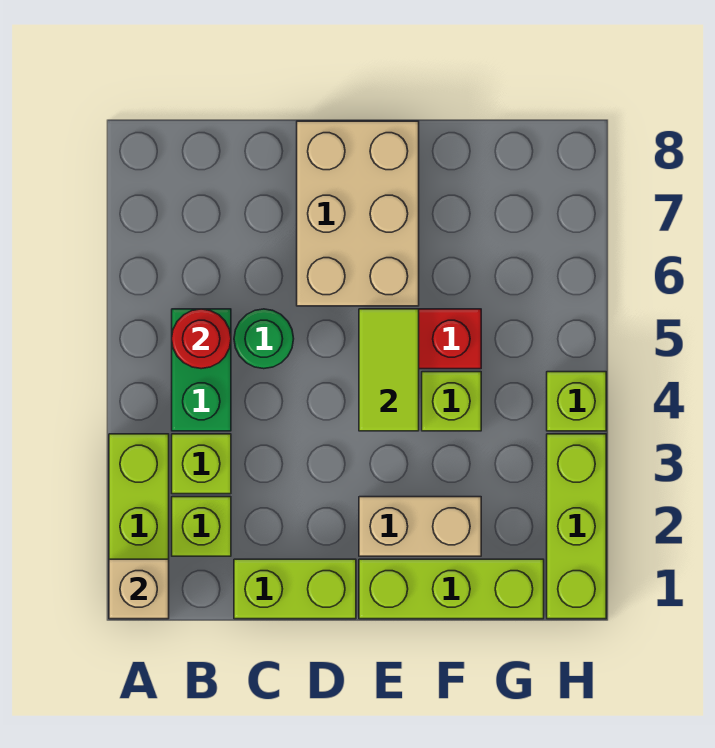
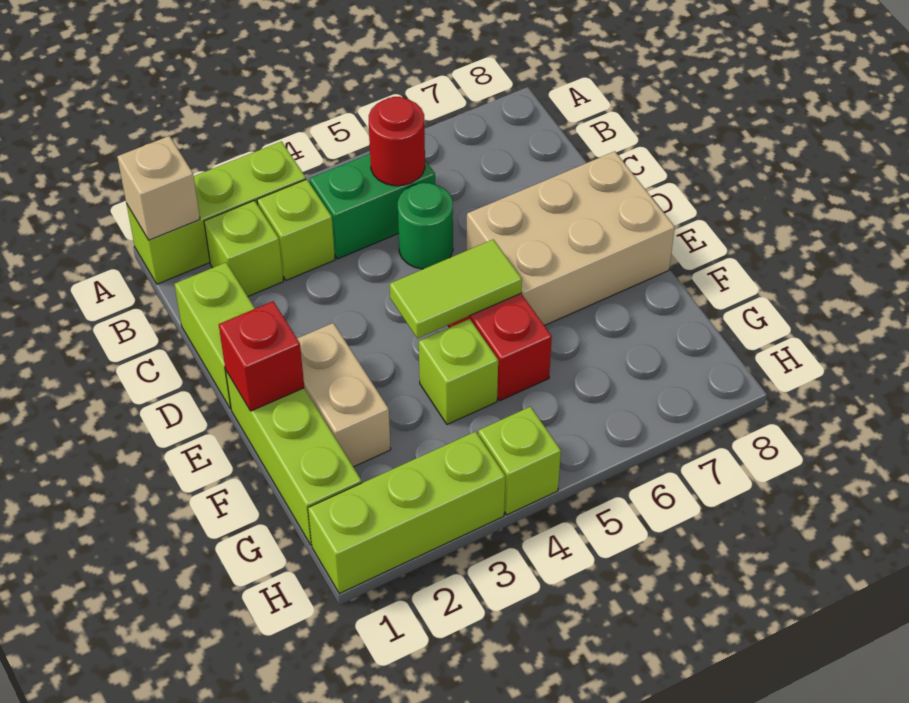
none -> red brick E1 level 2

